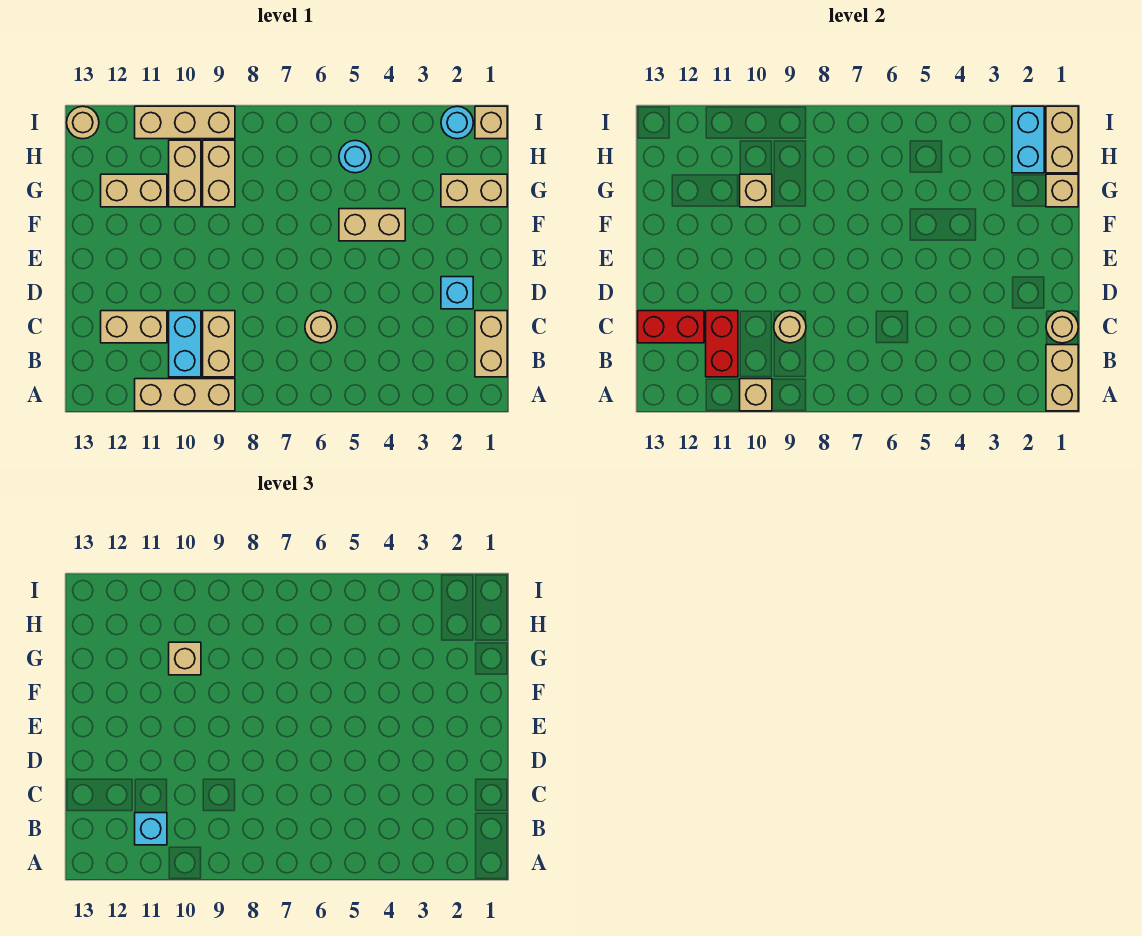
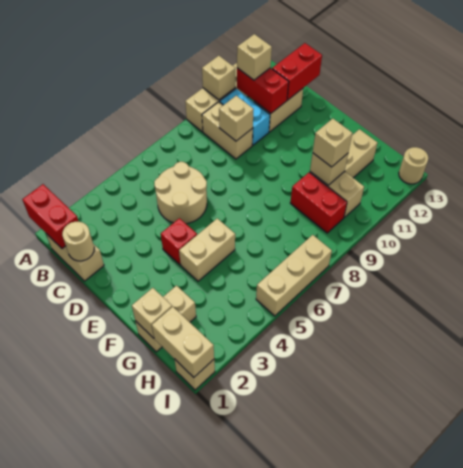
tan brick A1:B1 level 2 -> red brick A1:B1 level 2
cyan brick B11 level 3 -> tan brick B11 level 3
tan round brick C6 level 1 -> tan round brick C5:D6 level 1
tan round brick C9 level 2 -> tan brick C9 level 2
cyan brick D2 level 1 -> none
none -> red brick E4 level 1
tan brick G9:H9 level 1 -> red brick G9:H9 level 1
cyan brick H2:I2 level 2 -> none
cyan round brick H5 level 1 -> none
cyan round brick I2 level 1 -> none
tan brick I9:I11 level 1 -> tan brick I5:I7 level 1

